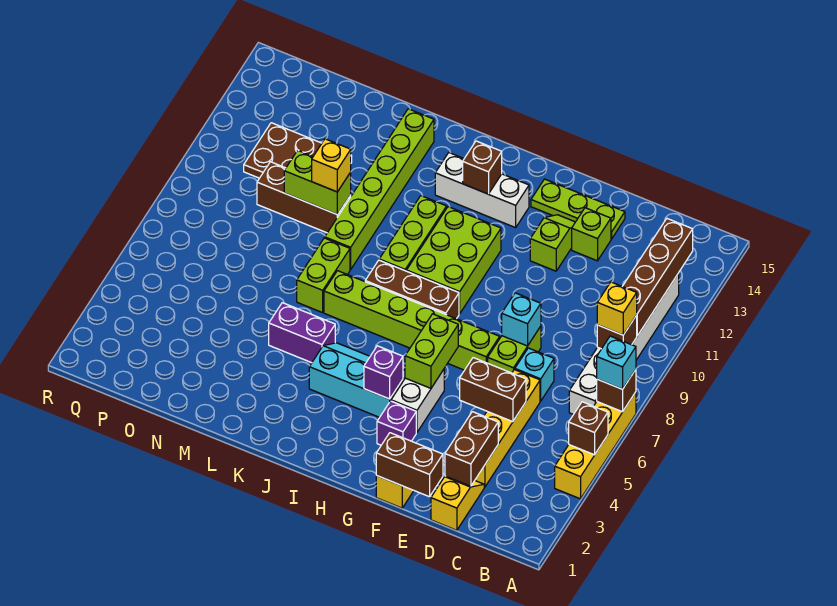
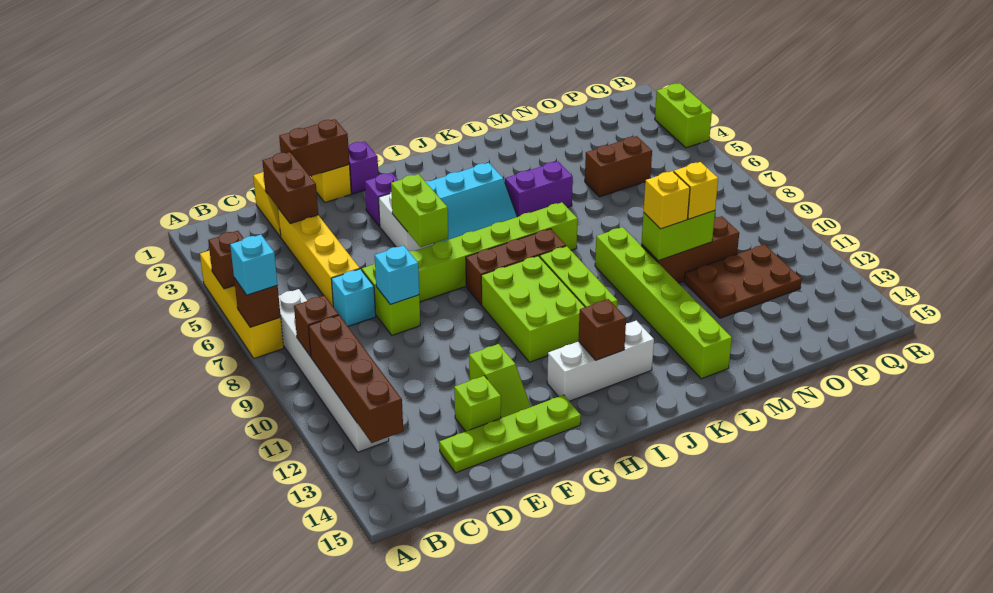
yellow brick B9 level 3 -> yellow brick N10 level 3
brown brick D5:E5 level 2 -> brown brick N5:O5 level 1
lime plate E14:G14 level 1 -> lime plate D14:G14 level 1
purple brick H4 level 2 -> purple brick G1 level 1
lime brick L7:L8 level 1 -> lime brick R3:R4 level 1

